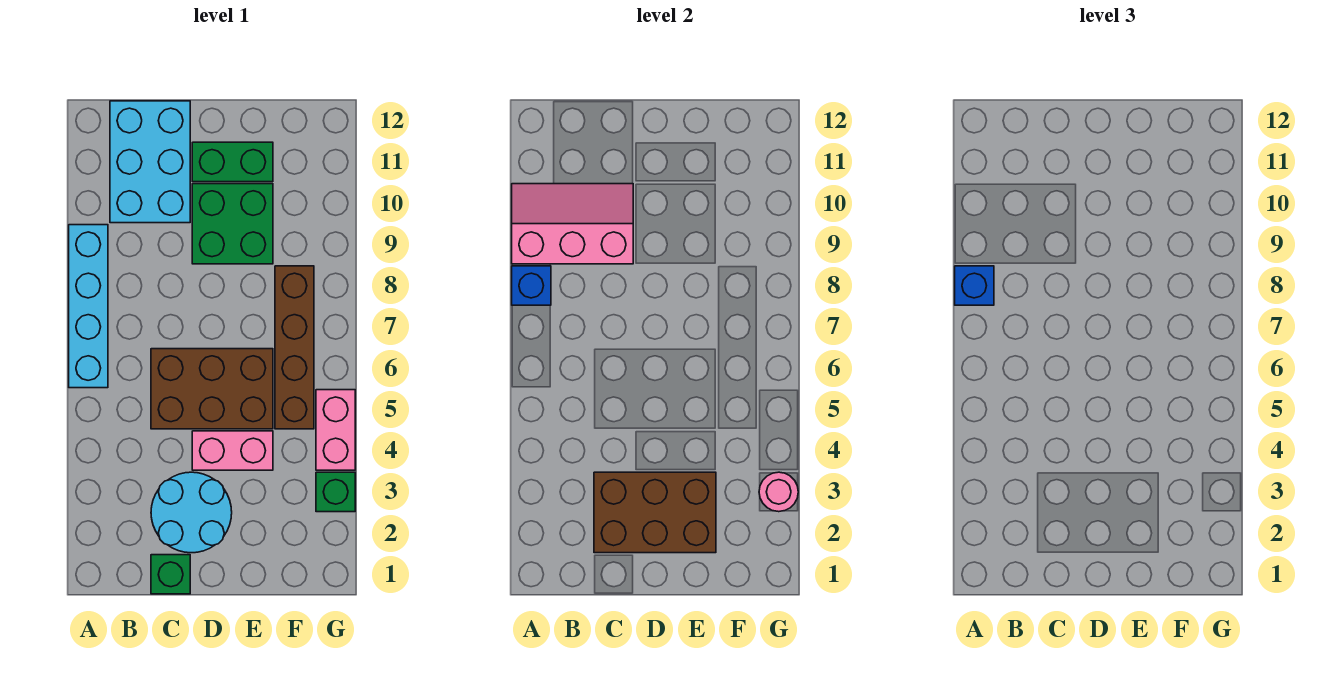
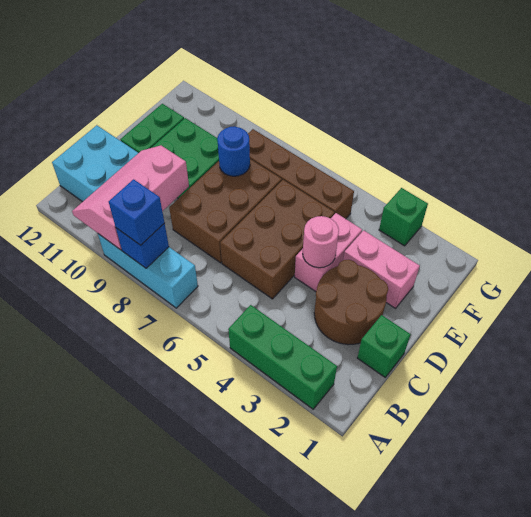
none -> green brick A2:A4 level 1
cyan brick A6:A9 level 1 -> cyan brick A7:A9 level 1
cyan round brick C2:D3 level 1 -> brown round brick C2:D3 level 1
brown brick C2:E3 level 2 -> brown brick C7:E8 level 1
none -> blue round brick E8 level 2
pink round brick G3 level 2 -> pink round brick D4 level 2
pink brick G4:G5 level 1 -> pink brick E2:E3 level 1

